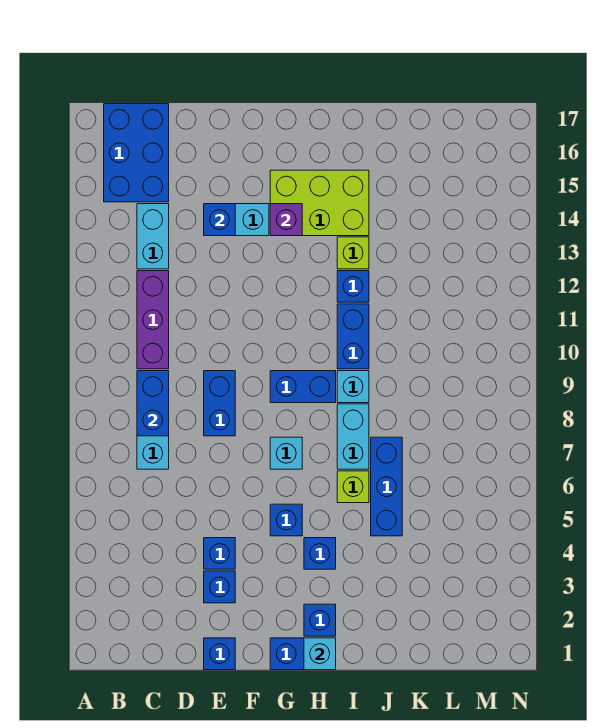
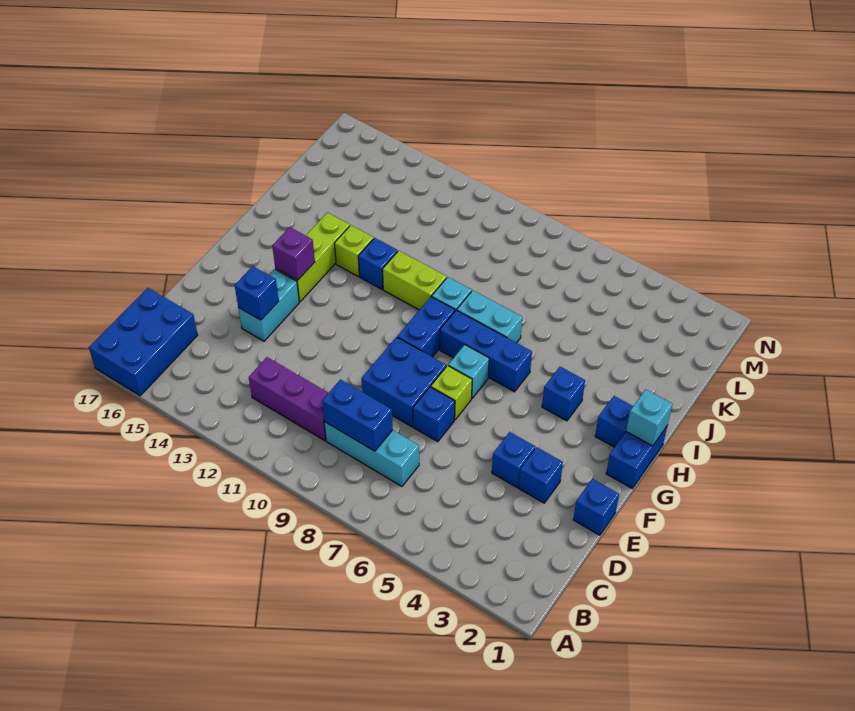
blue brick B15:C17 level 1 -> blue brick A16:C17 level 1
cyan brick C13:C14 level 1 -> none
blue brick E8:E9 level 1 -> blue brick E8:F9 level 1
blue brick G5 level 1 -> blue brick E7 level 1
lime brick G14:I15 level 1 -> lime brick G14:I14 level 1
lime brick I6 level 1 -> lime brick F7 level 1
blue brick I10:I11 level 1 -> lime brick I10:I11 level 1
blue brick J5:J7 level 1 -> blue brick H6:H8 level 1

